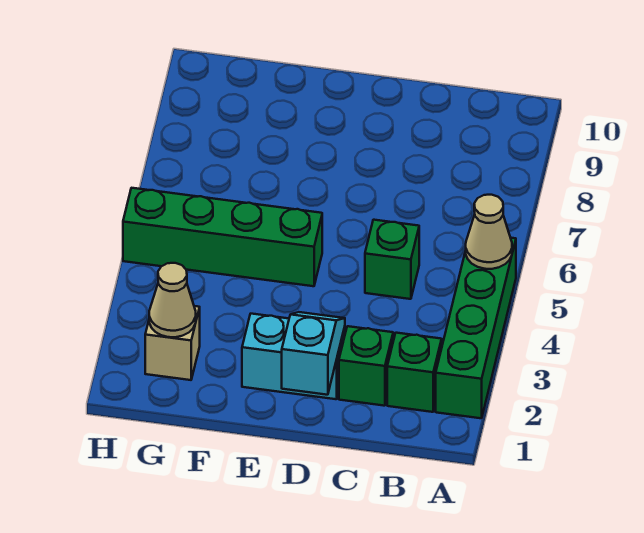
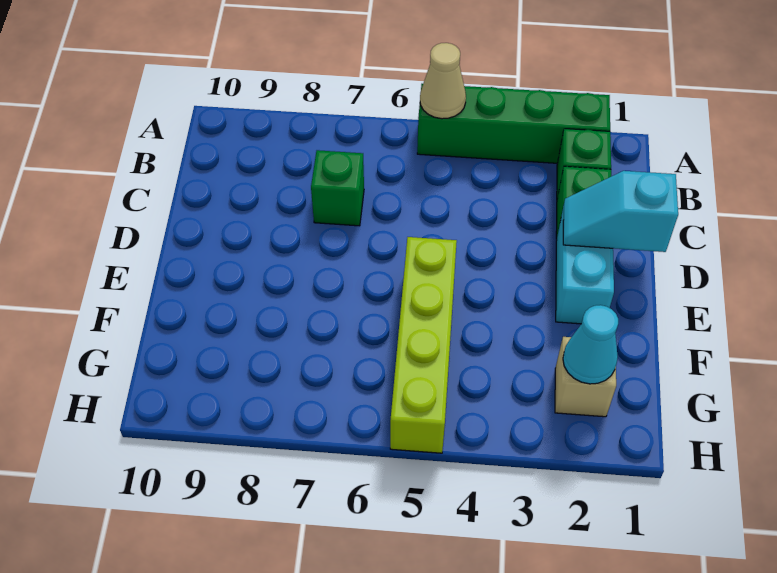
green brick C5 level 1 -> green brick C7 level 1
green brick E5:H5 level 1 -> lime brick E5:H5 level 1
tan cone G2 level 2 -> cyan cone G2 level 2

